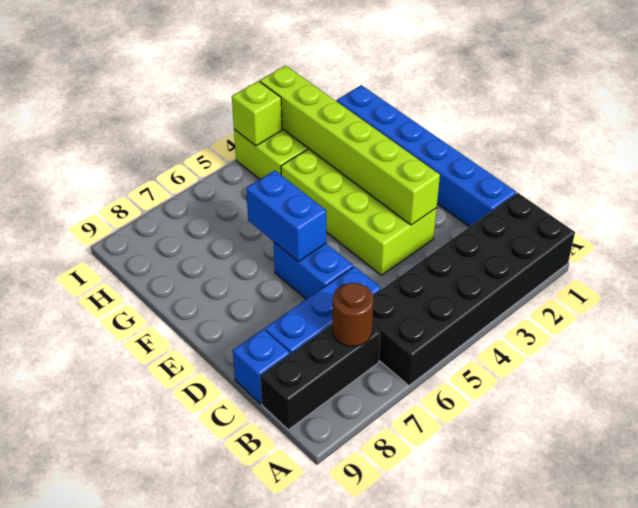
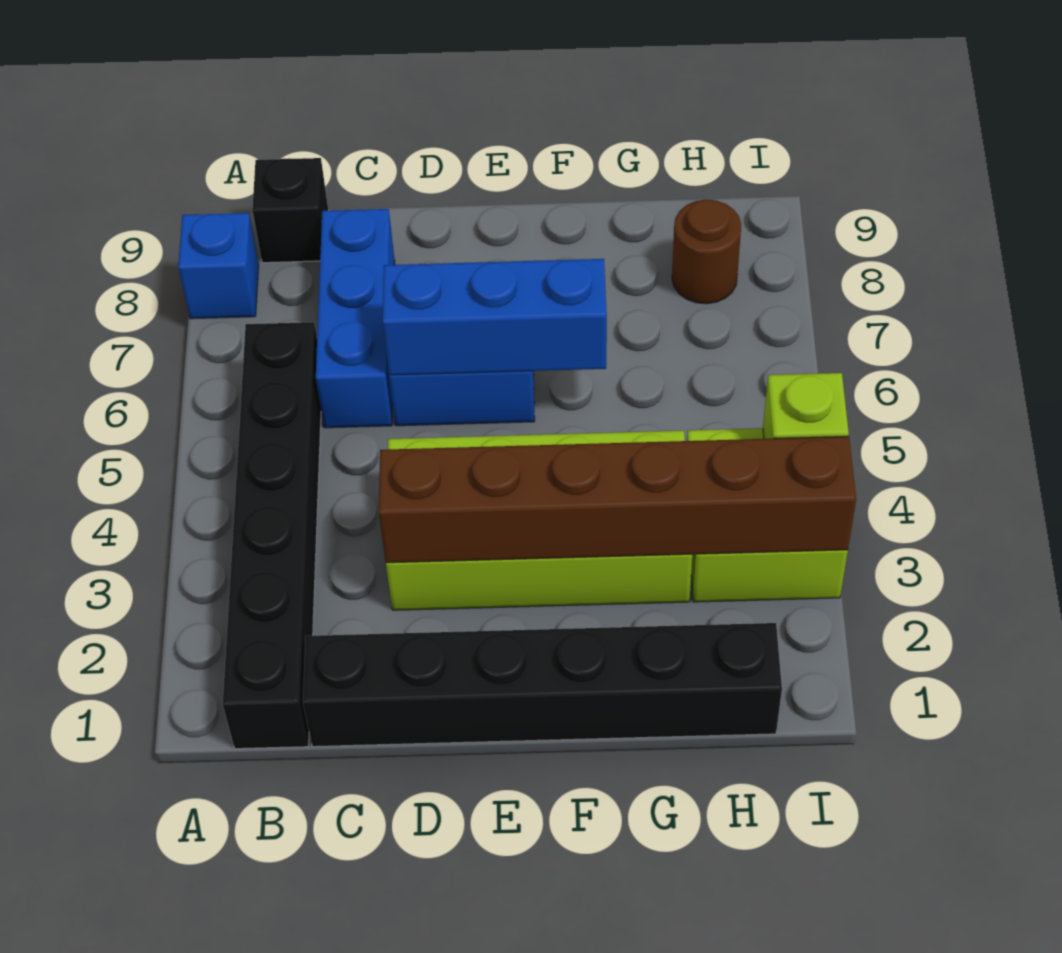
black brick A1:B6 level 1 -> black brick B1:B6 level 1
black brick B7:B9 level 1 -> black brick B9 level 1
brown round brick B7 level 2 -> brown round brick H8 level 1
blue brick C1:H1 level 1 -> black brick C1:H1 level 1
blue brick C9 level 1 -> blue brick A8 level 1
lime brick D3:I3 level 2 -> brown brick D3:I3 level 2
blue brick E6:F6 level 2 -> blue brick D6:F6 level 2

